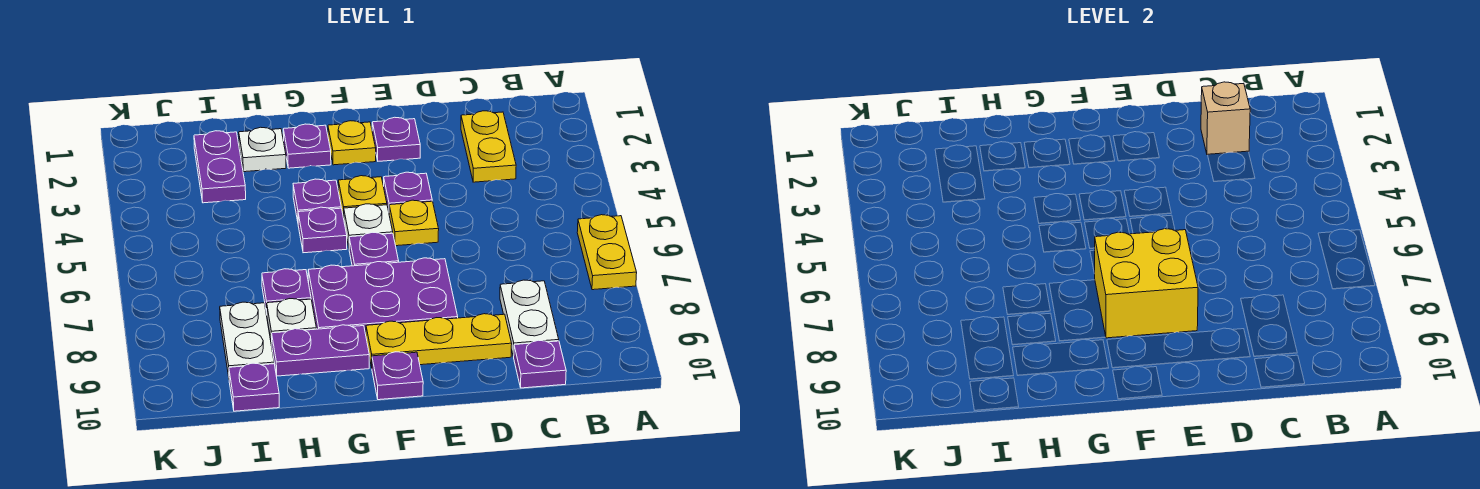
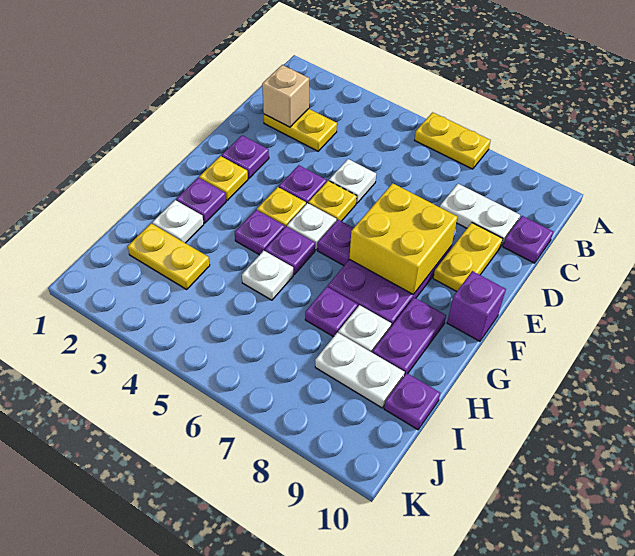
none -> white plate D5 level 1
yellow plate D9:F9 level 1 -> yellow plate D9:E9 level 1
purple plate F10 level 1 -> purple brick F10 level 1
none -> white plate H5 level 1
purple plate I2:I3 level 1 -> yellow plate I2:I3 level 1

